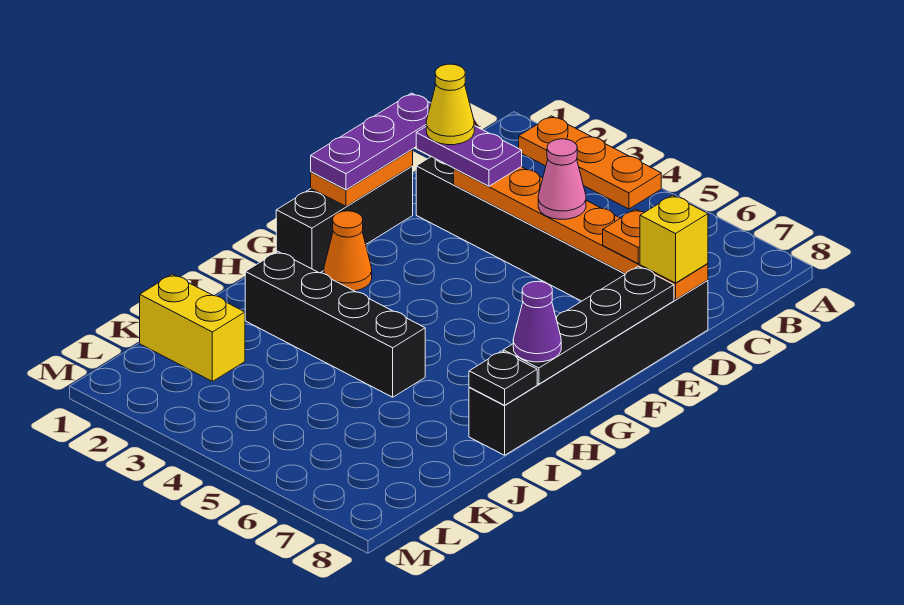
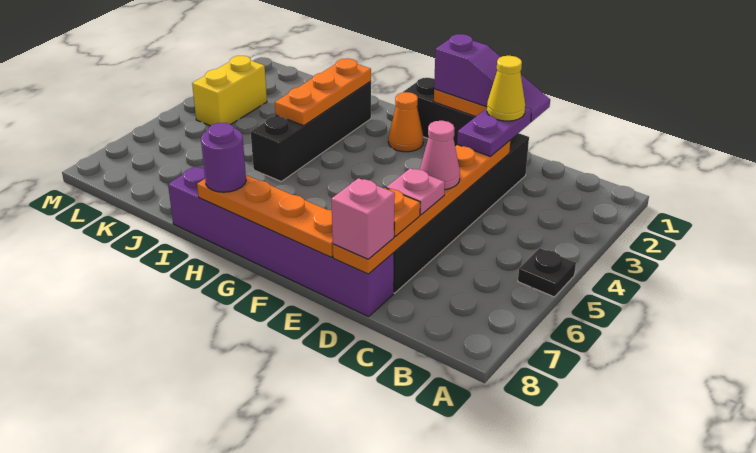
orange plate A2:A4 level 1 -> orange plate I2:I4 level 2
purple plate D1:F1 level 3 -> purple slope D1:F1 level 3 top F
none -> pink plate D6 level 3
black brick D8:I8 level 1 -> purple brick D8:I8 level 1
yellow brick D8 level 3 -> pink brick D8 level 3
black plate E8:H8 level 2 -> orange plate E8:H8 level 2
purple cone H8 level 3 -> purple round brick H8 level 3
black plate I8 level 2 -> black plate A5 level 1
yellow brick K1:K2 level 1 -> yellow brick L3:L4 level 1

